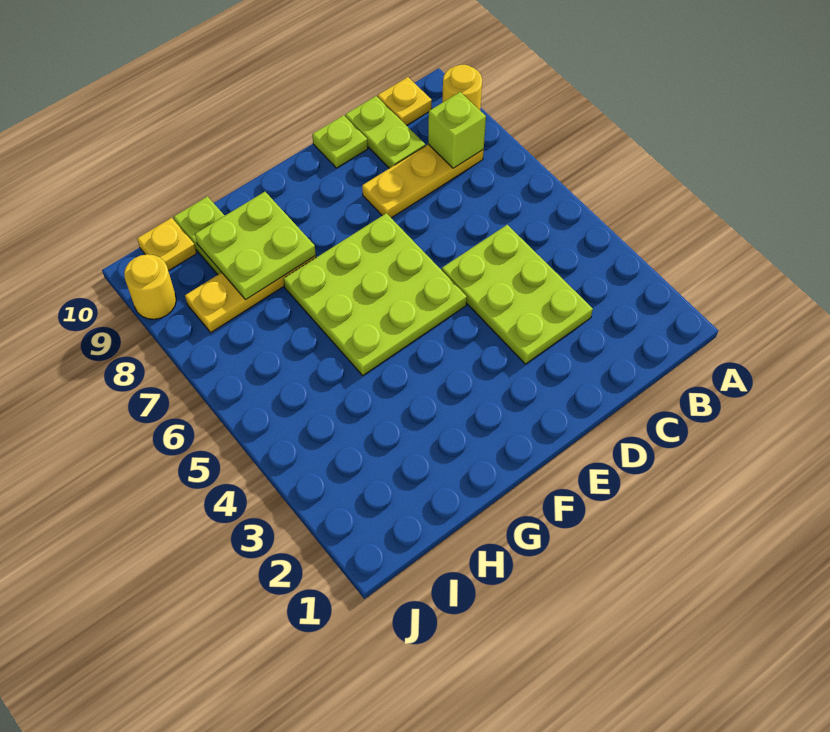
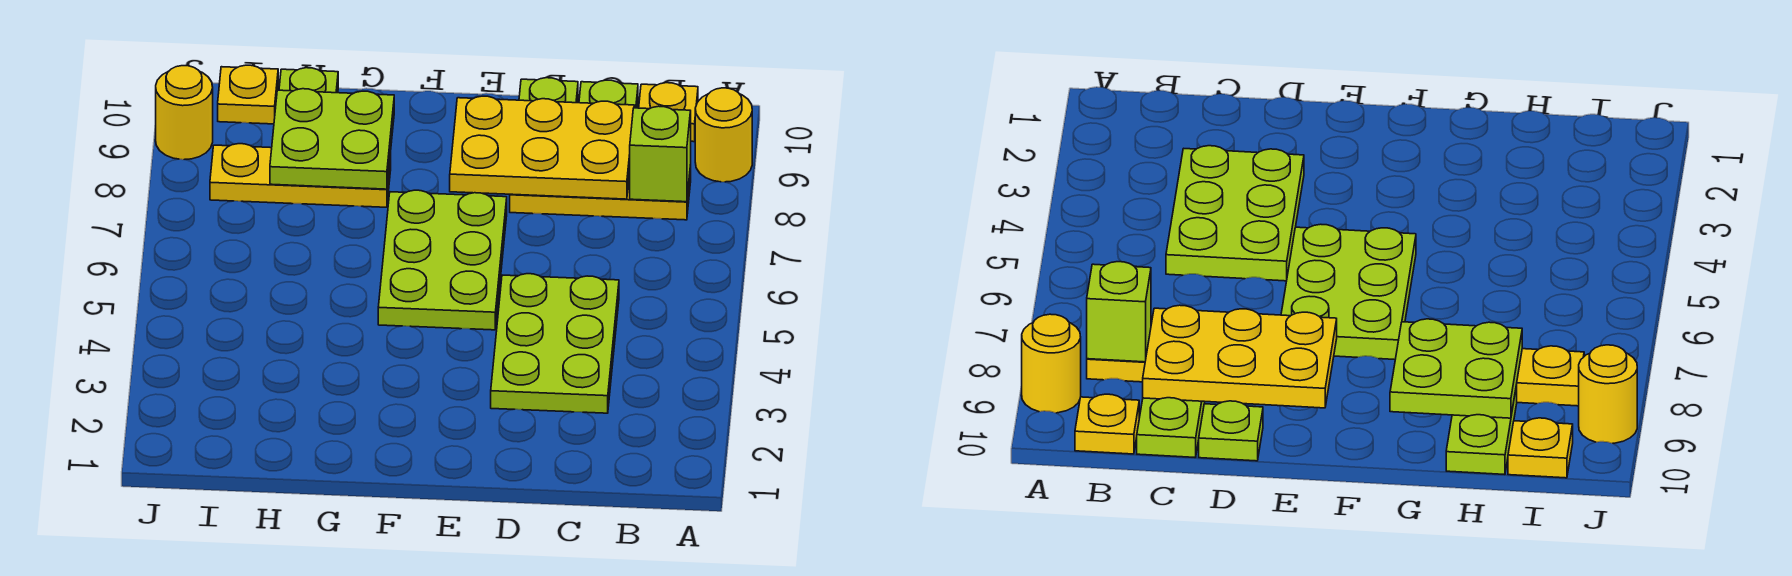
none -> yellow plate C8:E9 level 2
lime plate E5:G7 level 1 -> lime plate E5:F7 level 1

